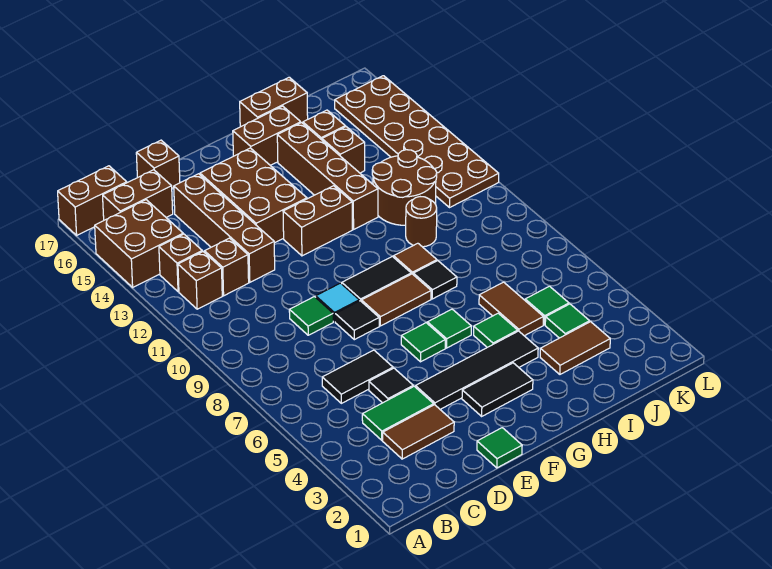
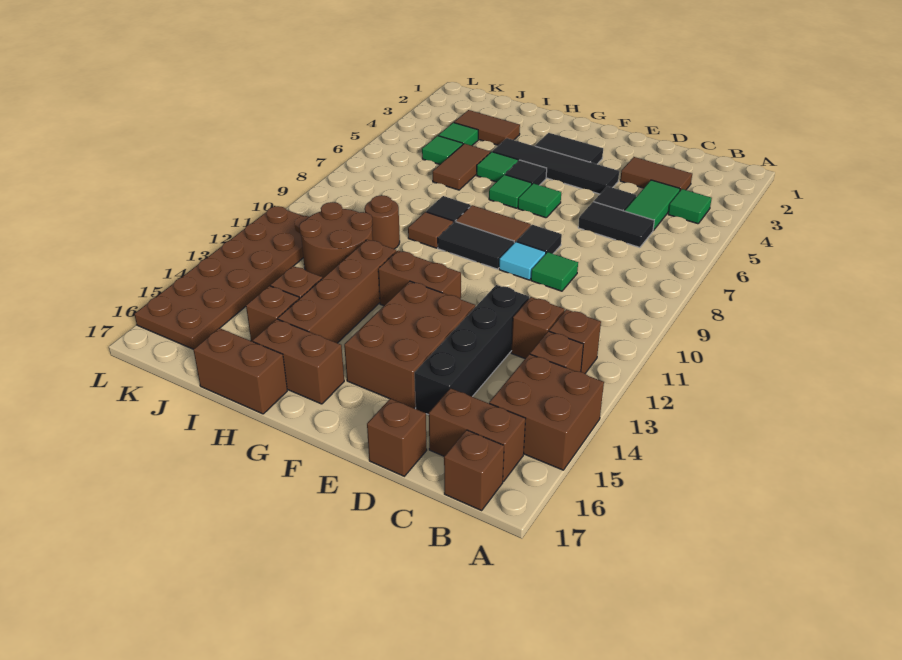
brown brick A17:B17 level 1 -> brown brick B17 level 1
green tile C4:D4 level 1 -> green tile C4:C5 level 1
brown brick D12:D15 level 1 -> black brick D12:D15 level 1
green tile E1 level 1 -> green tile B4 level 1
none -> black tile G5 level 1

